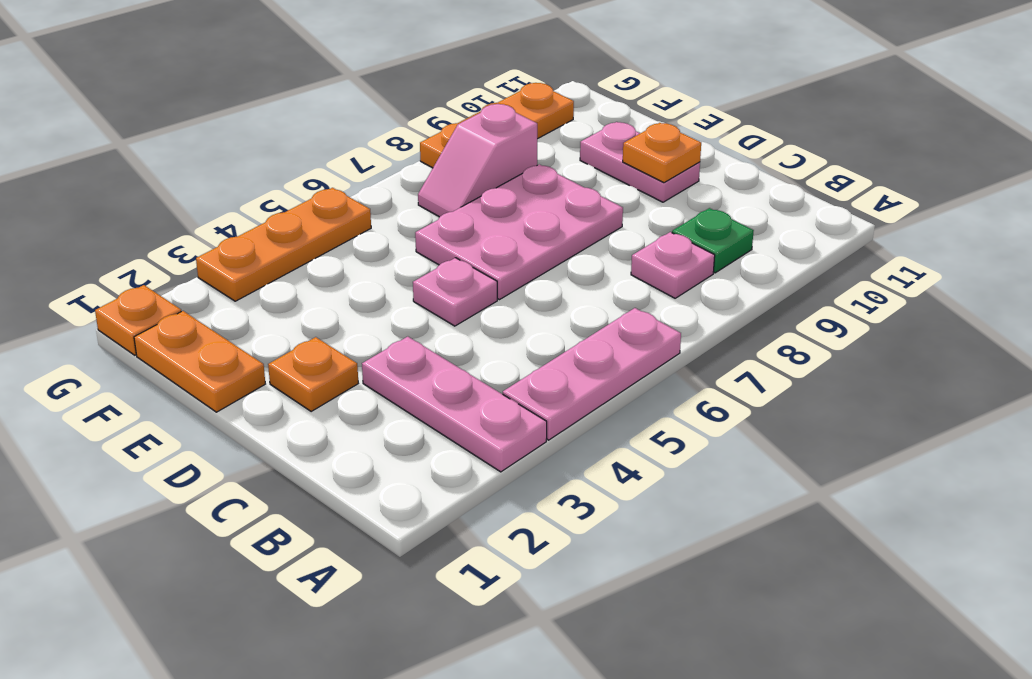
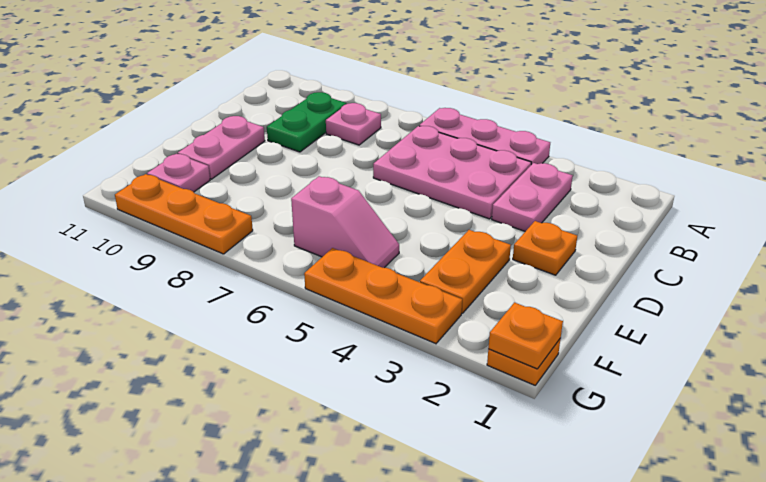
pink plate A3:C3 level 1 -> pink plate B3:C3 level 1
green plate B9 level 1 -> green plate B9:C9 level 1
pink plate D5 level 1 -> pink plate F10 level 1
pink plate D6:E8 level 1 -> pink plate B4:C6 level 1
orange plate D10 level 2 -> orange plate G1 level 2
orange plate E1:F1 level 1 -> orange plate E3:F3 level 1
pink slope F7:F8 level 1 top 8 -> pink slope F5:F6 level 1 top 6

